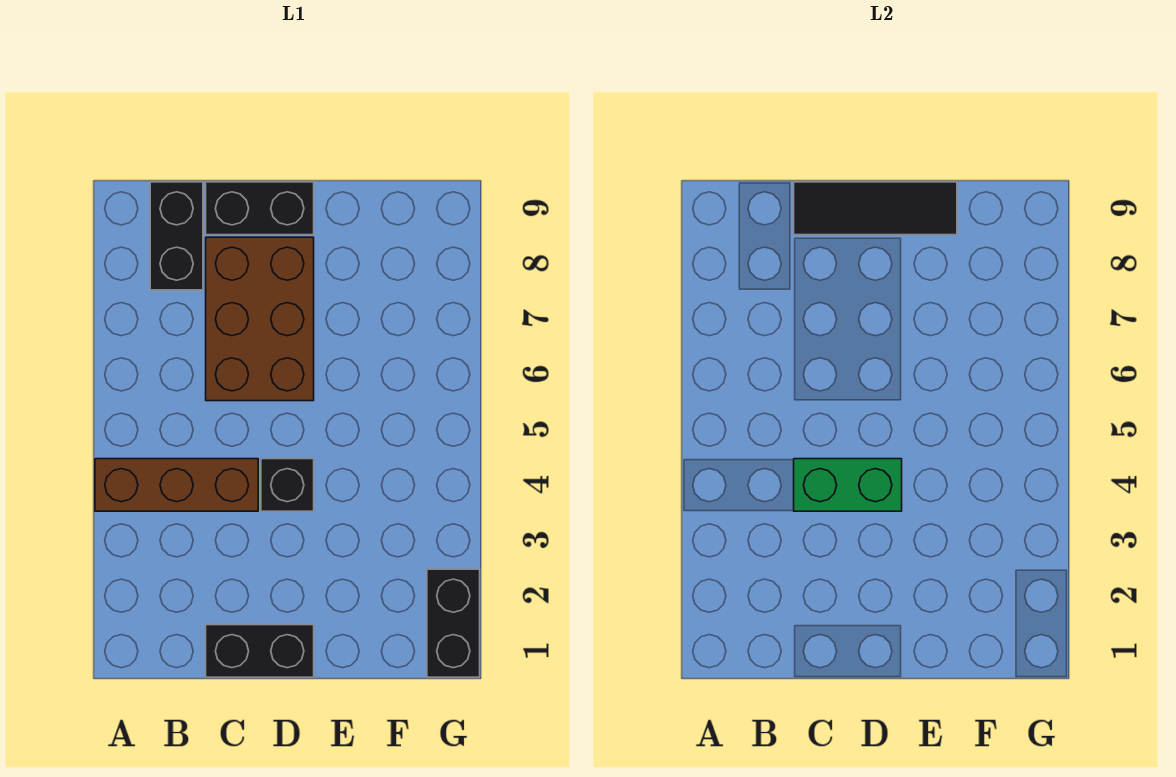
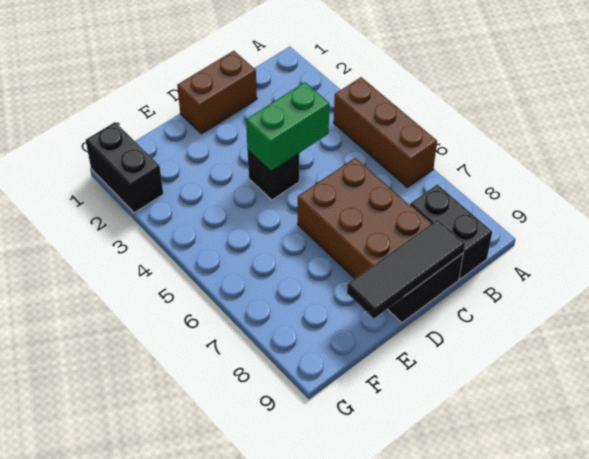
brown brick A4:C4 level 1 -> brown brick A4:A6 level 1
black brick C1:D1 level 1 -> brown brick C1:D1 level 1

